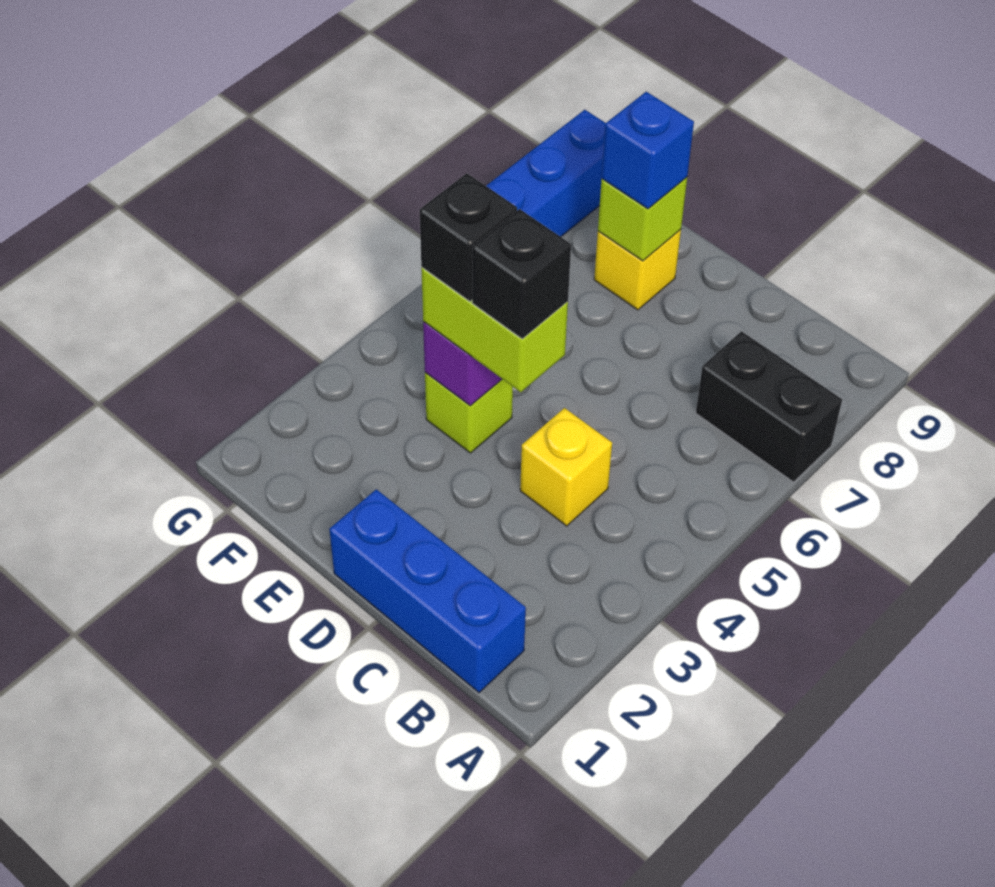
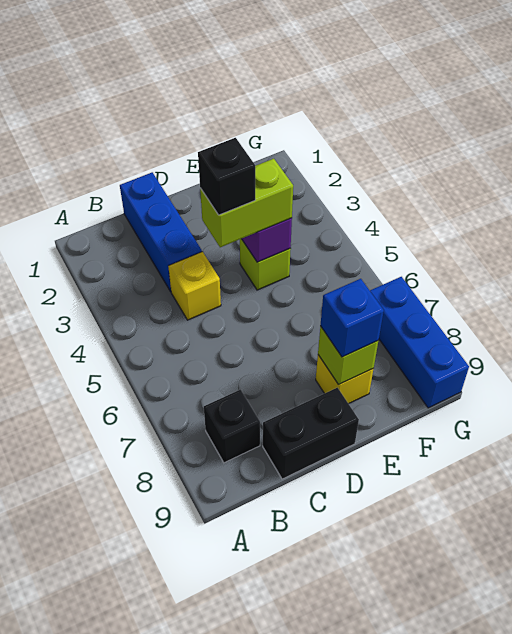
black brick A7:B7 level 1 -> black brick C9:D9 level 1
blue brick B1:D1 level 1 -> blue brick C1:C3 level 1
black brick E4 level 4 -> black brick B8 level 1

